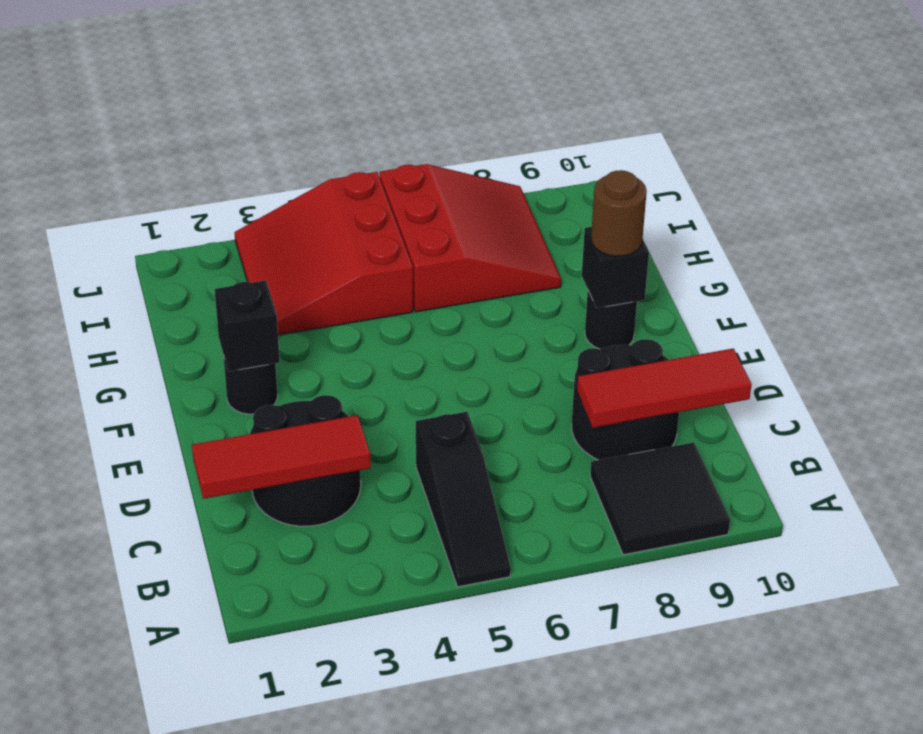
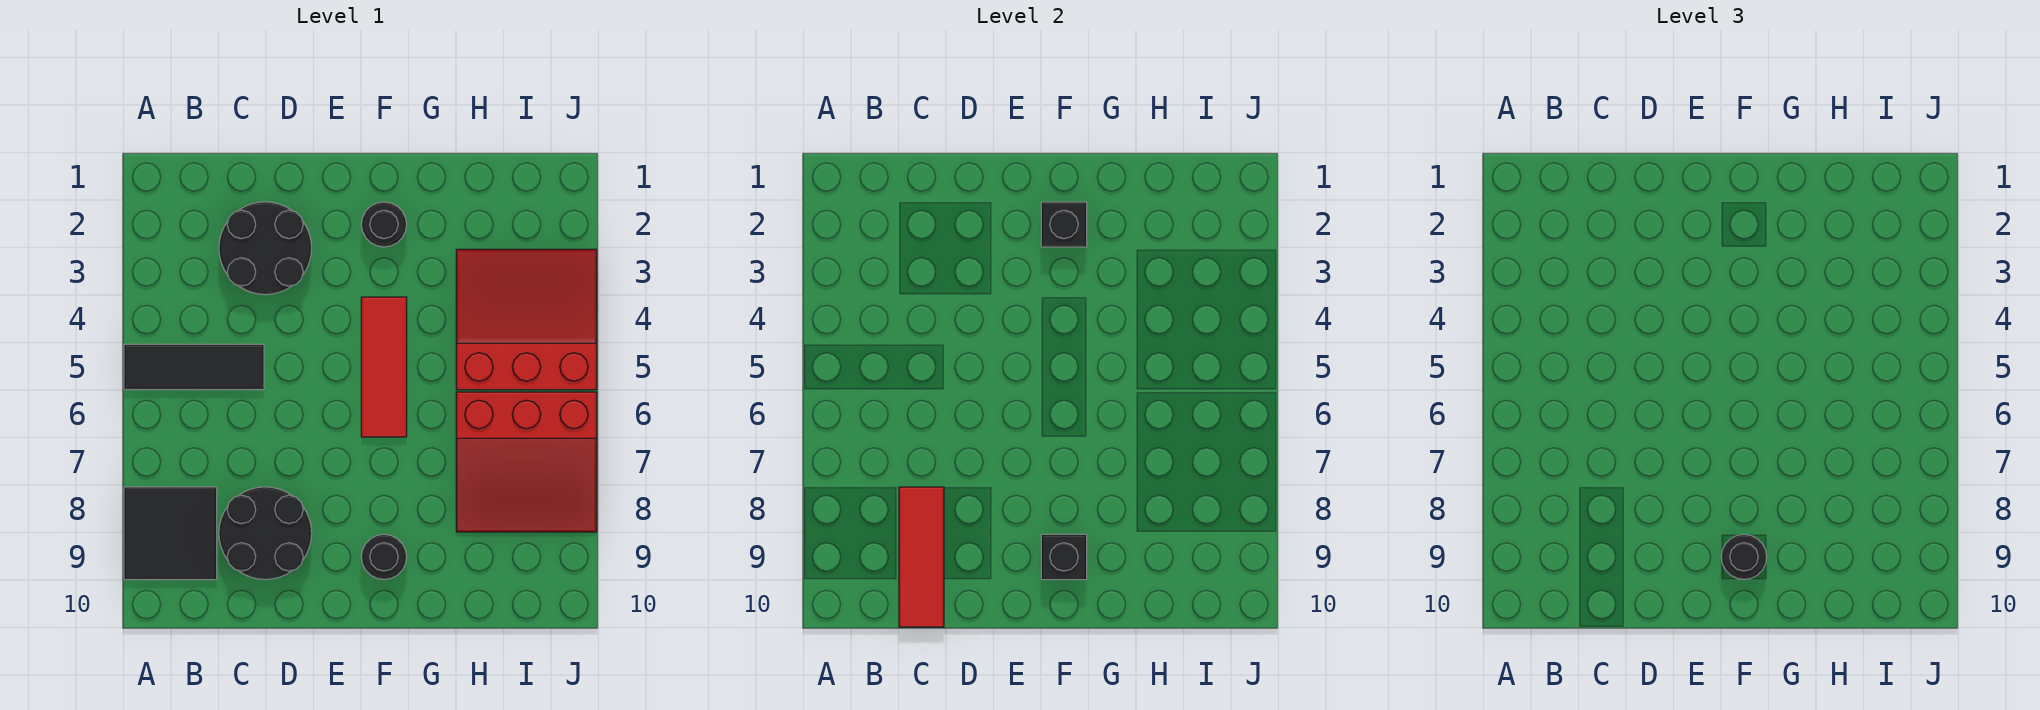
black slope A5:C5 level 1 top C -> black tile A5:C5 level 1
red tile C1:C3 level 2 -> red tile F4:F6 level 1
brown round brick F9 level 3 -> black round brick F9 level 3

